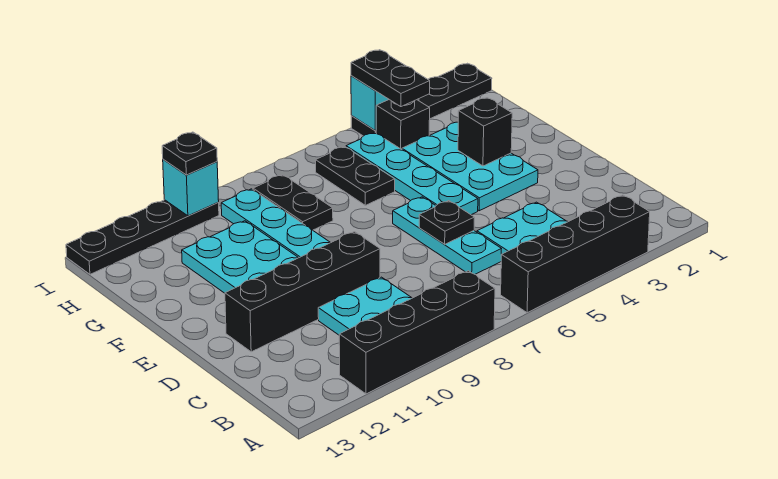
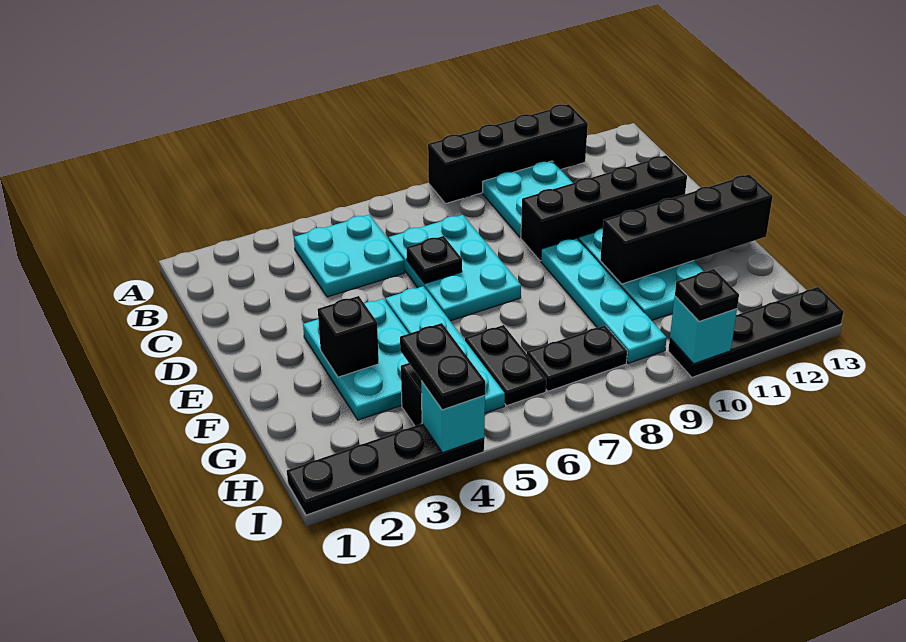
black brick A3:A6 level 1 -> black brick F10:F13 level 2
cyan plate C6:E6 level 1 -> cyan plate C6:E7 level 1
black plate G8:H8 level 1 -> black plate H7:H8 level 1

